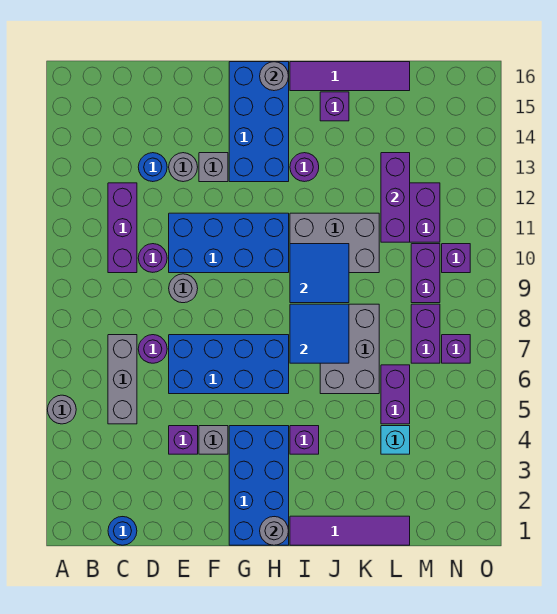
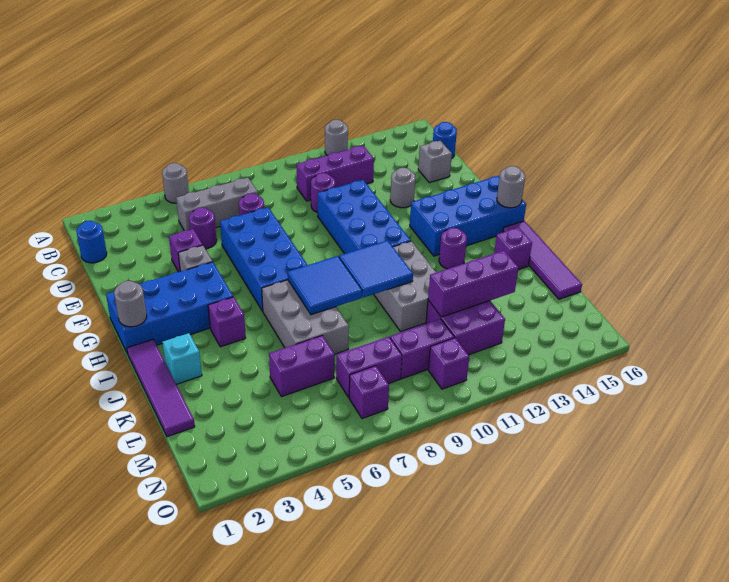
none -> purple round brick D5 level 1
blue round brick D13 level 1 -> blue round brick C16 level 1
grey round brick E9 level 1 -> grey round brick A12 level 1
grey brick F13 level 1 -> grey brick D15 level 1
grey brick J6:K8 level 1 -> grey brick I6:K7 level 1
cyan brick L4 level 1 -> cyan brick J2 level 1

